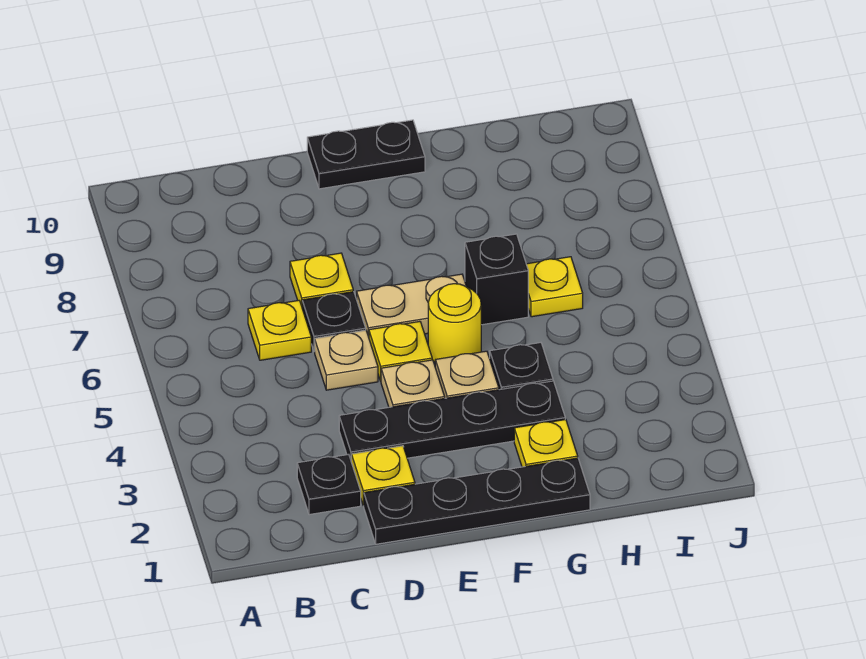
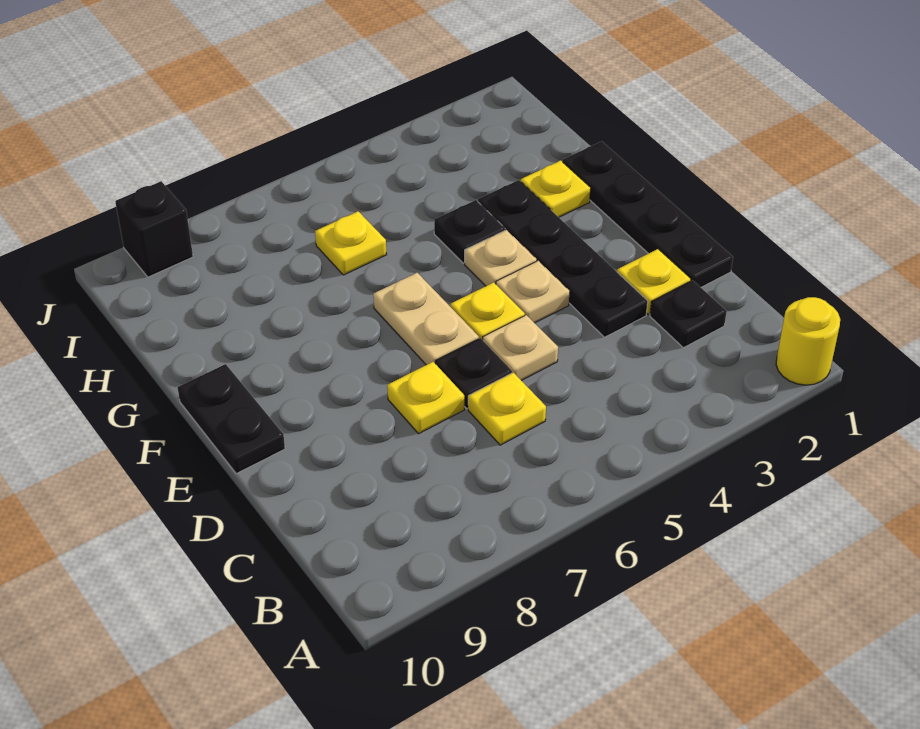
yellow round brick F5 level 1 -> yellow round brick A1 level 1
black brick G6 level 1 -> black brick J9 level 1

